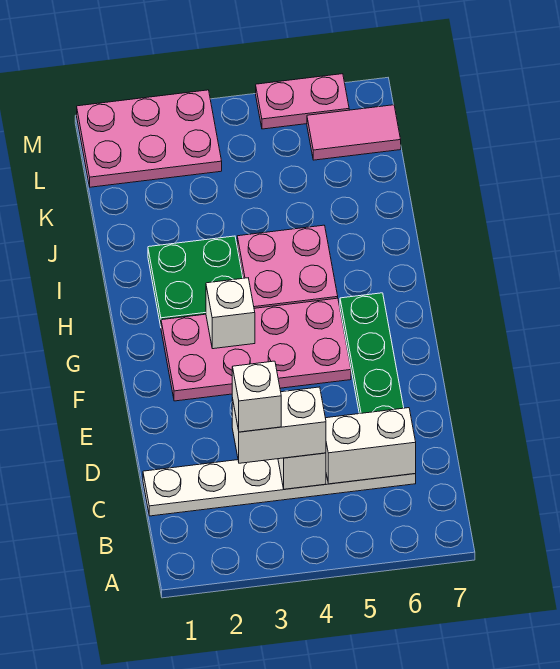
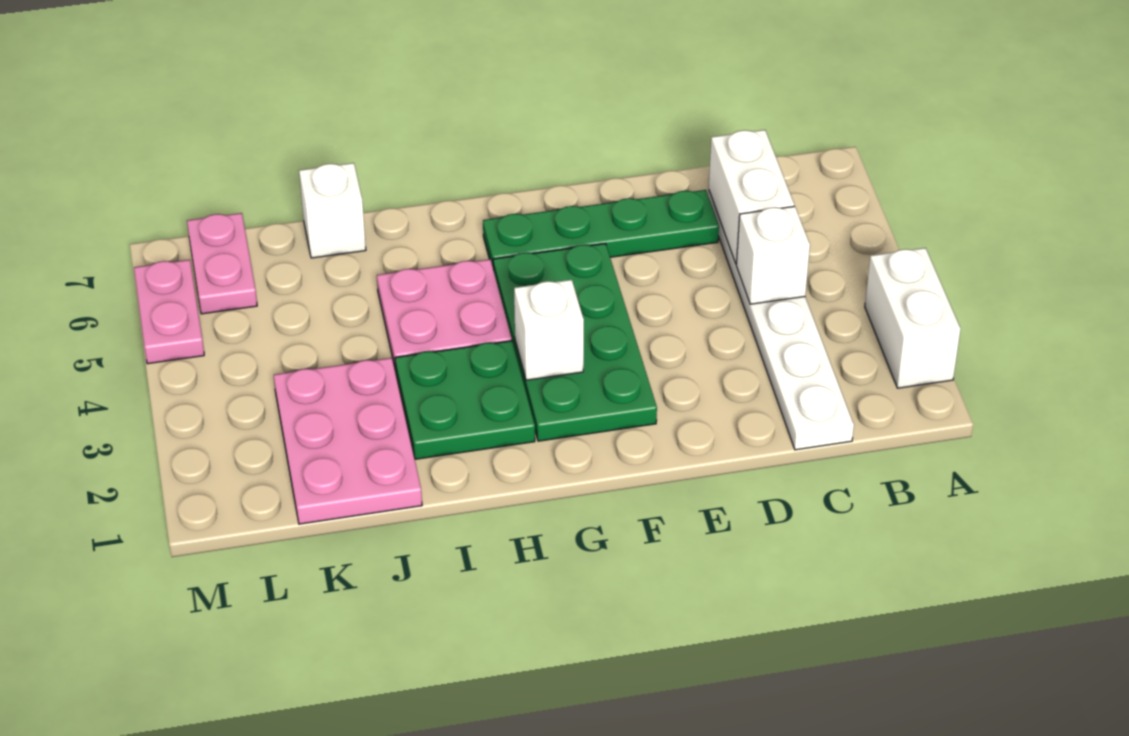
white brick C3:C4 level 3 -> white brick A2:A3 level 1
white brick C3 level 4 -> white brick J7 level 1
pink plate F2:G5 level 1 -> green plate F2:G5 level 1
pink plate L1:M3 level 1 -> pink plate J1:K3 level 1
pink tile L6:L7 level 1 -> pink plate L6:L7 level 1

